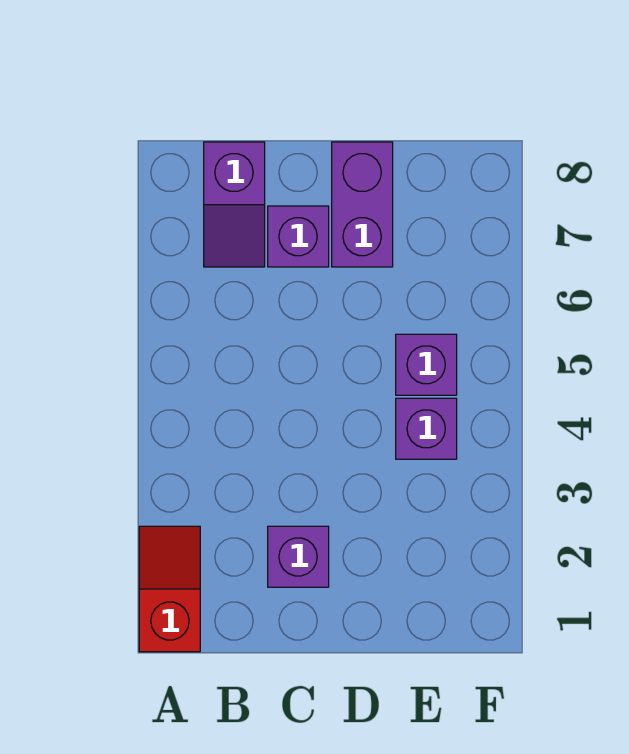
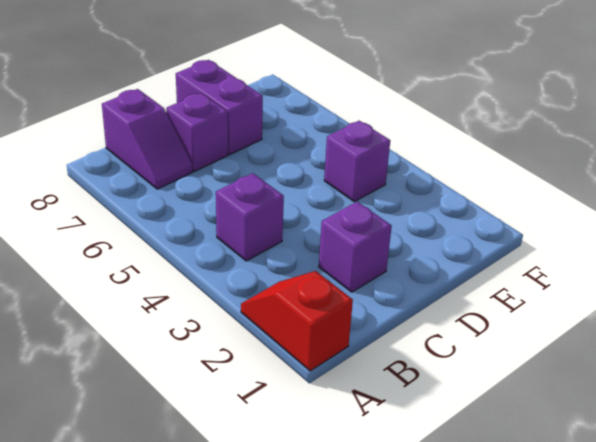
purple brick E5 level 1 -> purple brick B4 level 1

